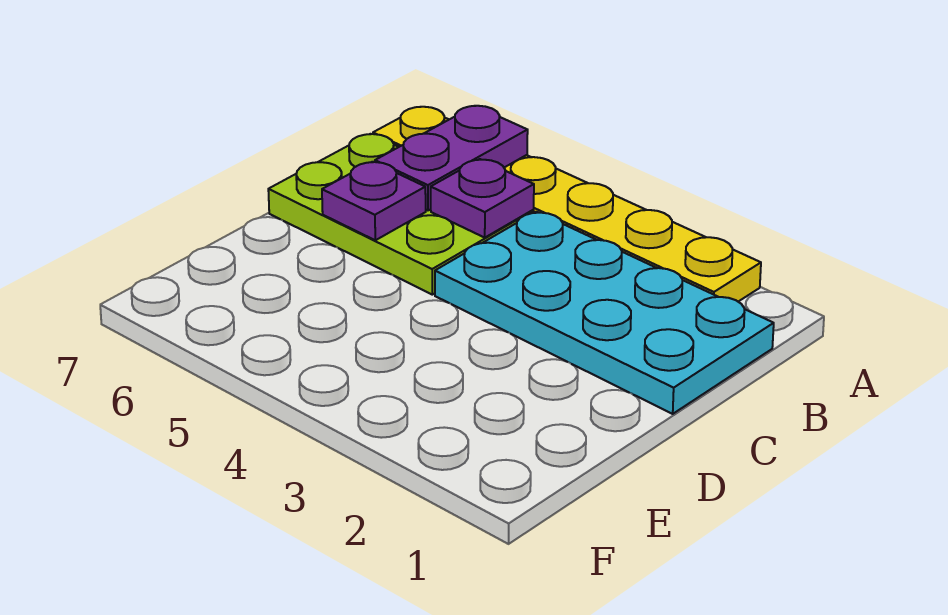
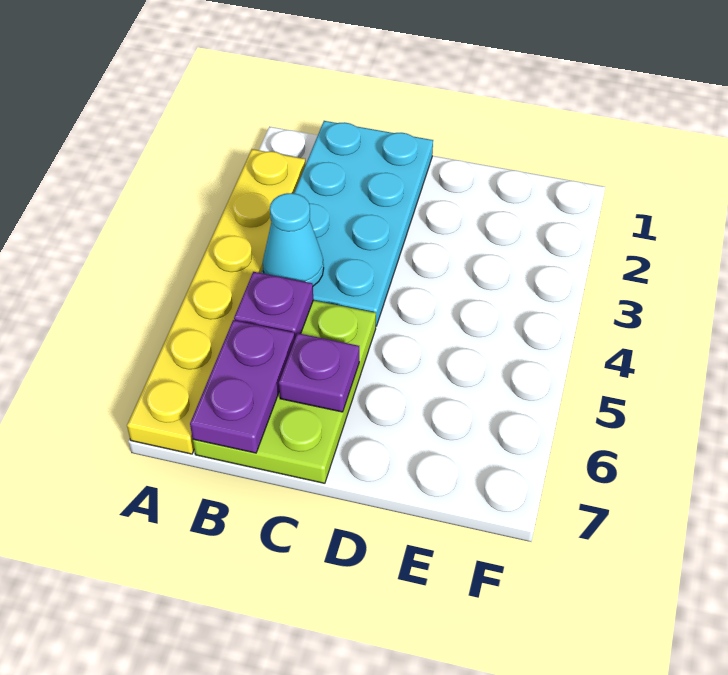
purple plate A6:B6 level 2 -> purple plate B6:B7 level 2
none -> cyan cone B4 level 2

